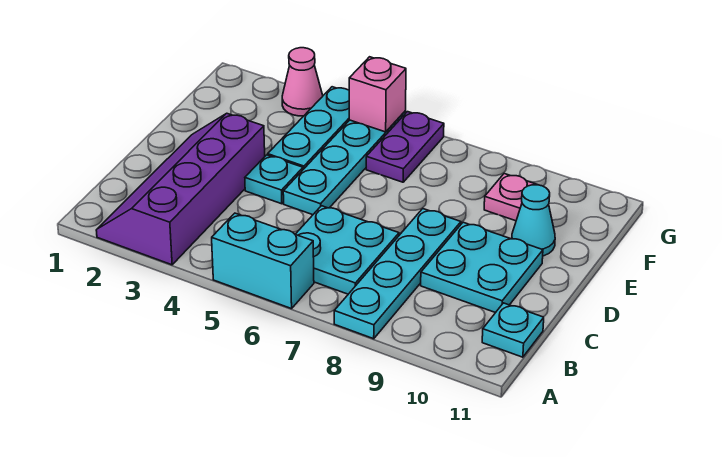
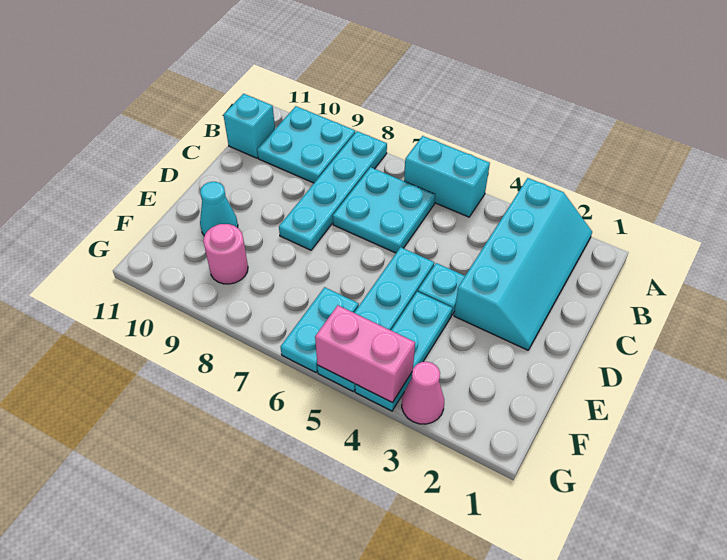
purple slope A2:D3 level 1 top 3 -> cyan slope A2:D3 level 1 top 3
cyan plate B11 level 1 -> cyan brick B11 level 1
cyan plate C9:D10 level 1 -> cyan plate A9:B10 level 1
purple plate F6:G6 level 1 -> cyan plate F6:G6 level 1
pink plate F9 level 1 -> pink round brick F9 level 1
pink brick G5 level 2 -> pink brick G4:G5 level 2

